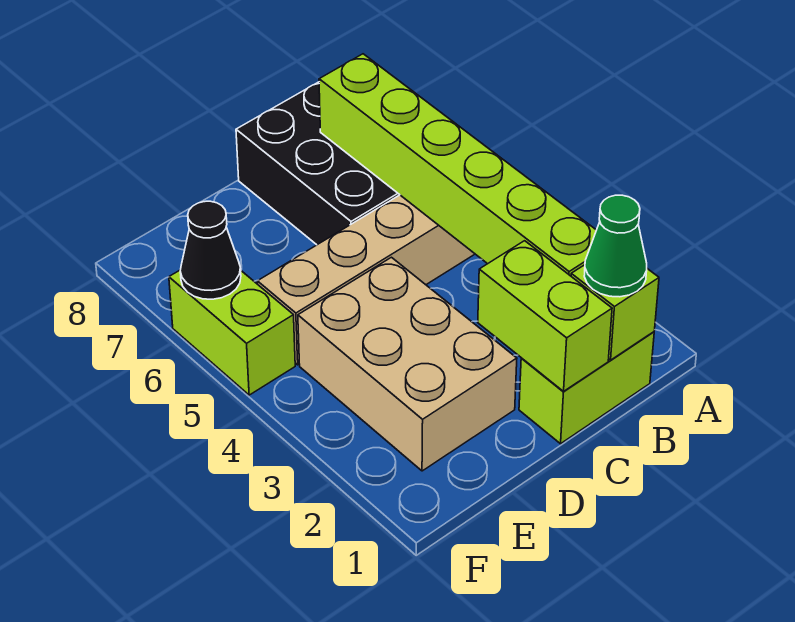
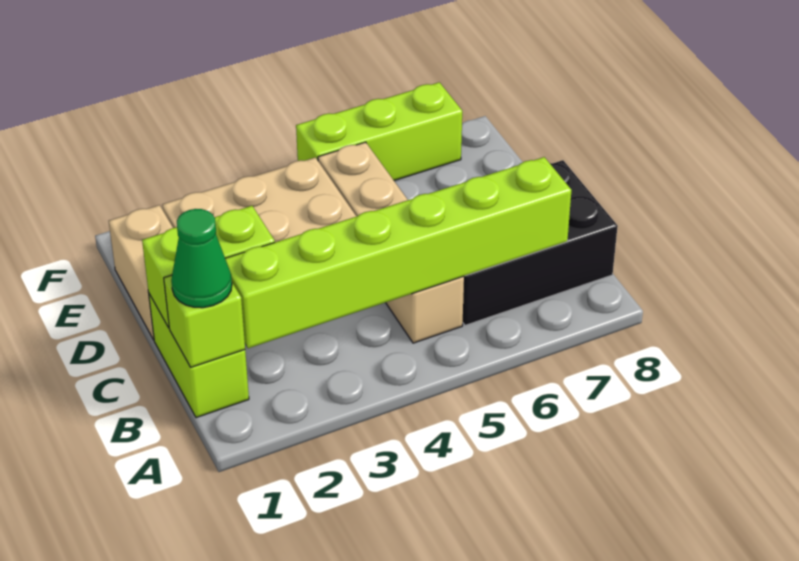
none -> tan brick D1:E1 level 1
lime brick F5:F6 level 1 -> lime brick F5:F7 level 1
black cone F6 level 2 -> none

